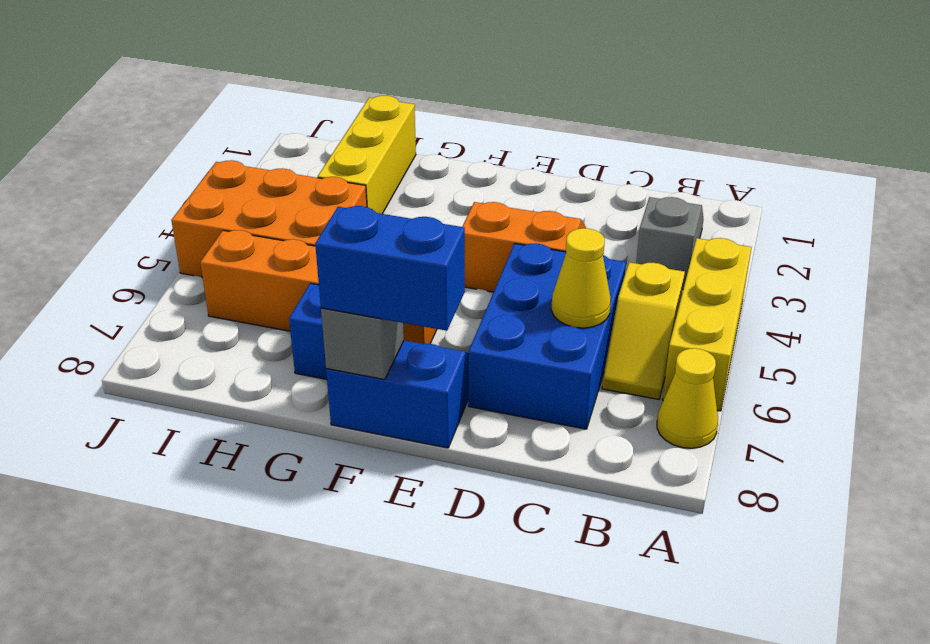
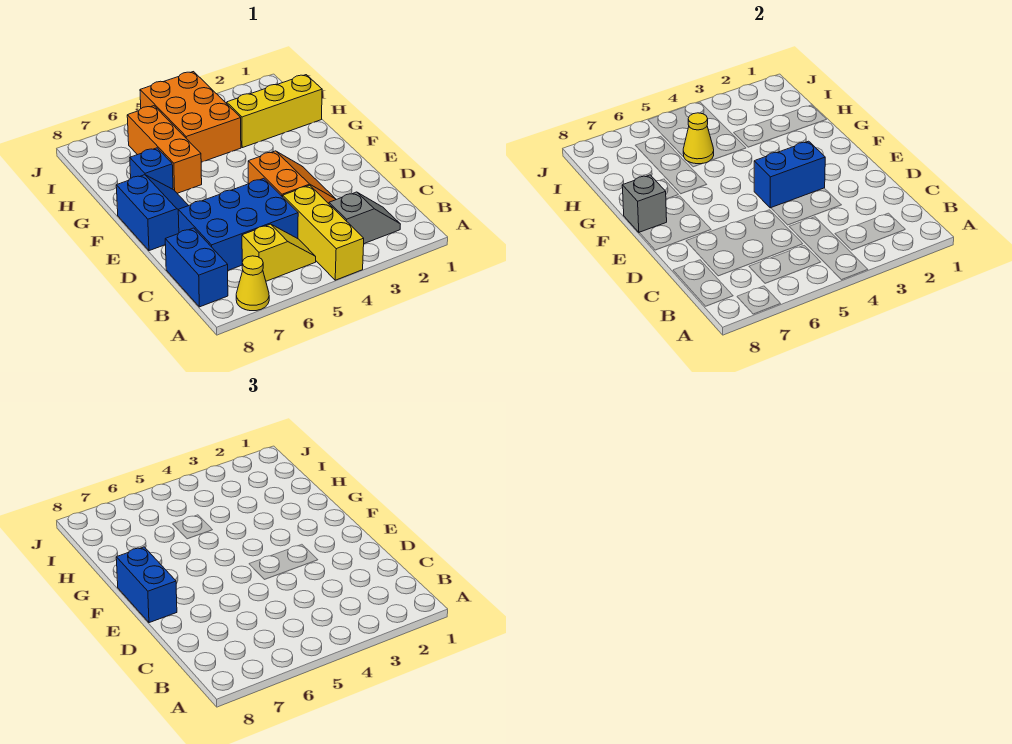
yellow brick A4:A6 level 1 -> yellow brick A4:C4 level 1
yellow slope B5:B6 level 1 top 5 -> yellow slope B5:B6 level 1 top 6
none -> blue brick B8:C8 level 1
yellow cone C6 level 2 -> yellow cone H5 level 2
none -> blue brick E3:E4 level 2
orange brick F6:I6 level 1 -> orange brick G6:I6 level 1

